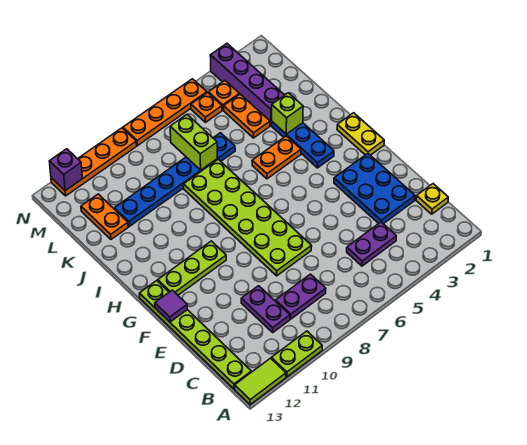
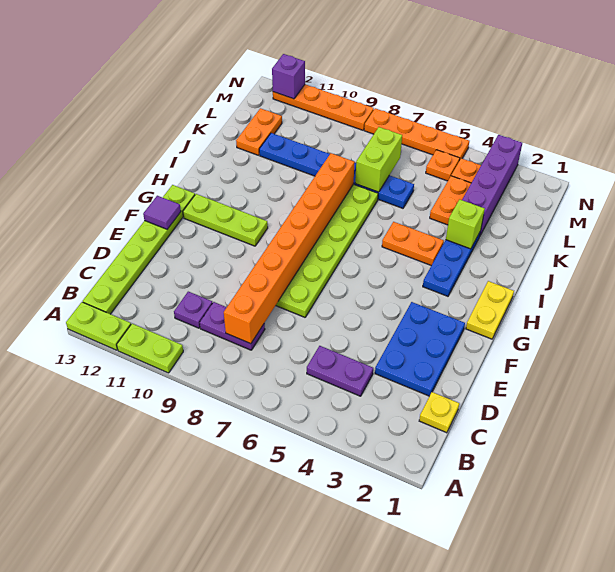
lime tile A12:A13 level 1 -> lime plate A12:A13 level 1
none -> orange brick C8:J8 level 2
purple plate C10:D10 level 1 -> purple plate C10 level 1

